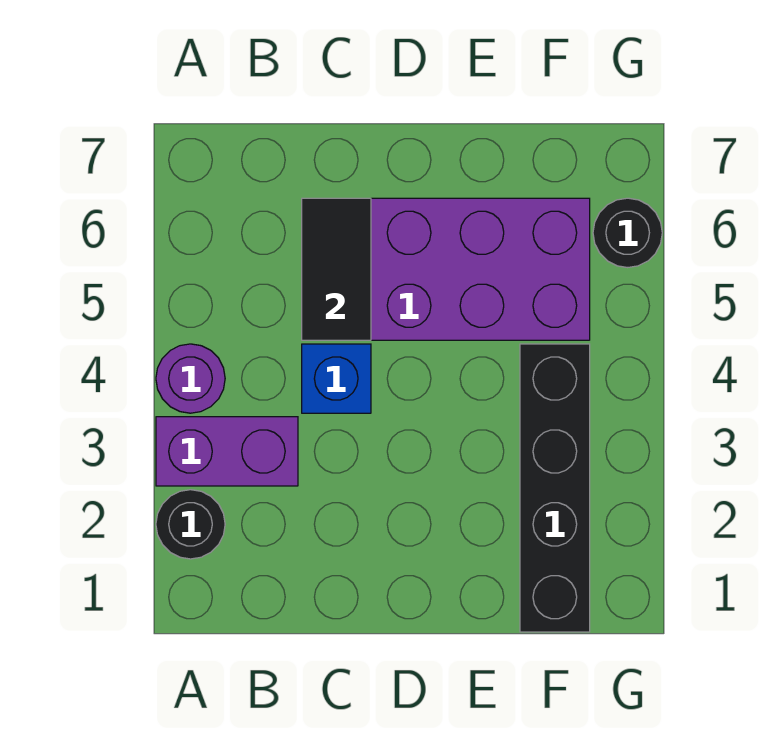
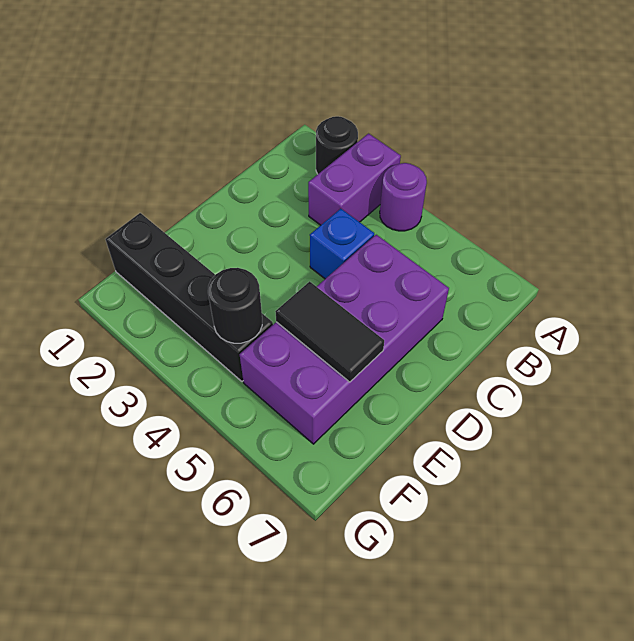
black tile C5:C6 level 2 -> black tile E5:E6 level 2
black round brick G6 level 1 -> black round brick F4 level 2

